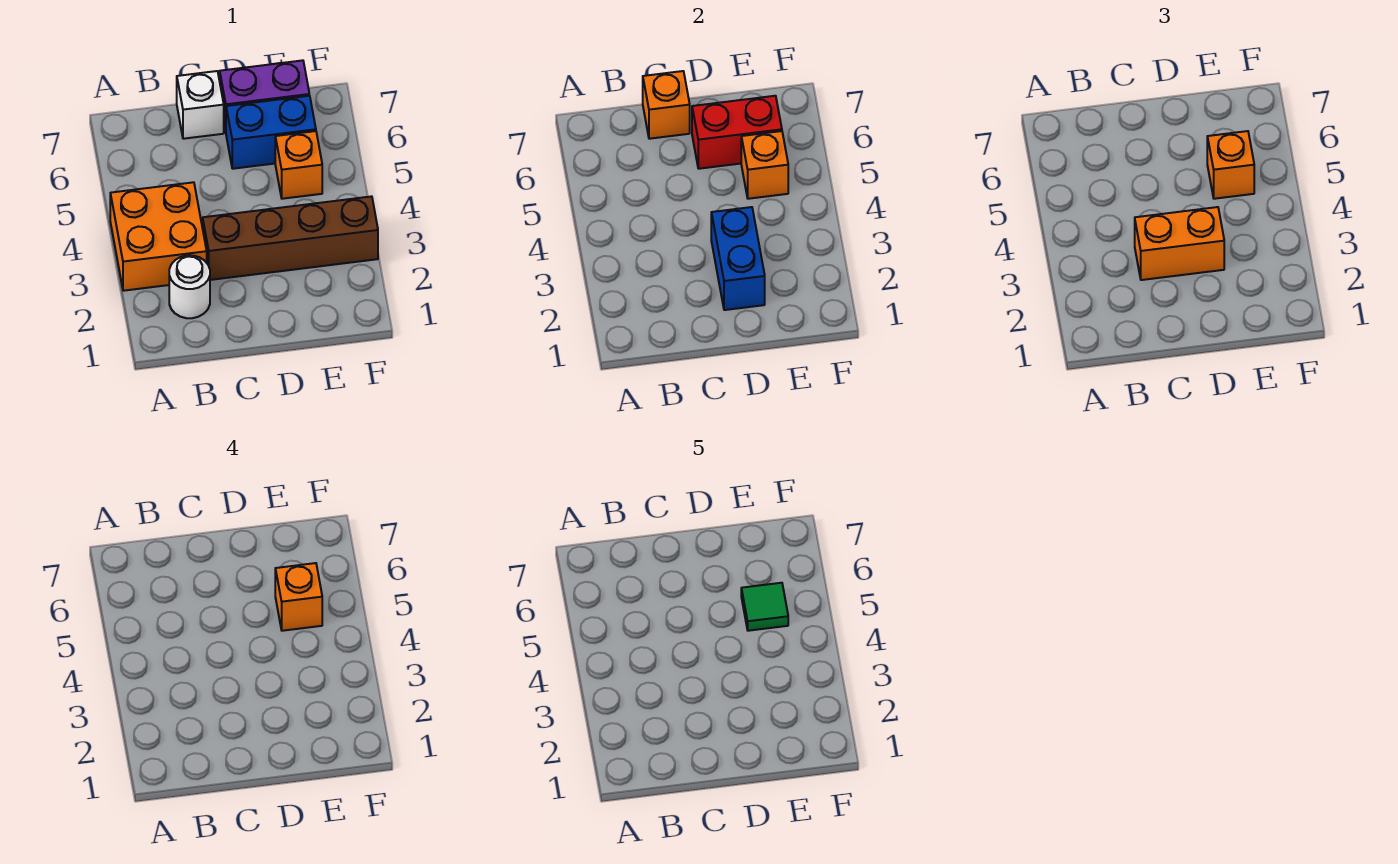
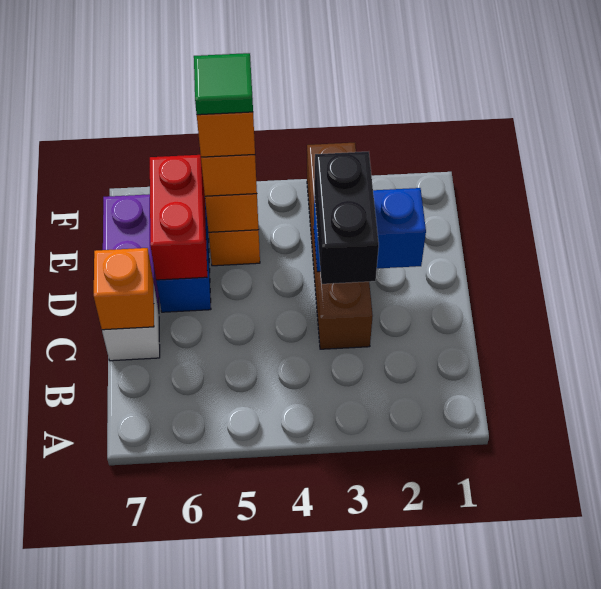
orange brick A3:B4 level 1 -> none
white round brick B2 level 1 -> none
orange brick C3:D3 level 3 -> black brick C3:D3 level 3

